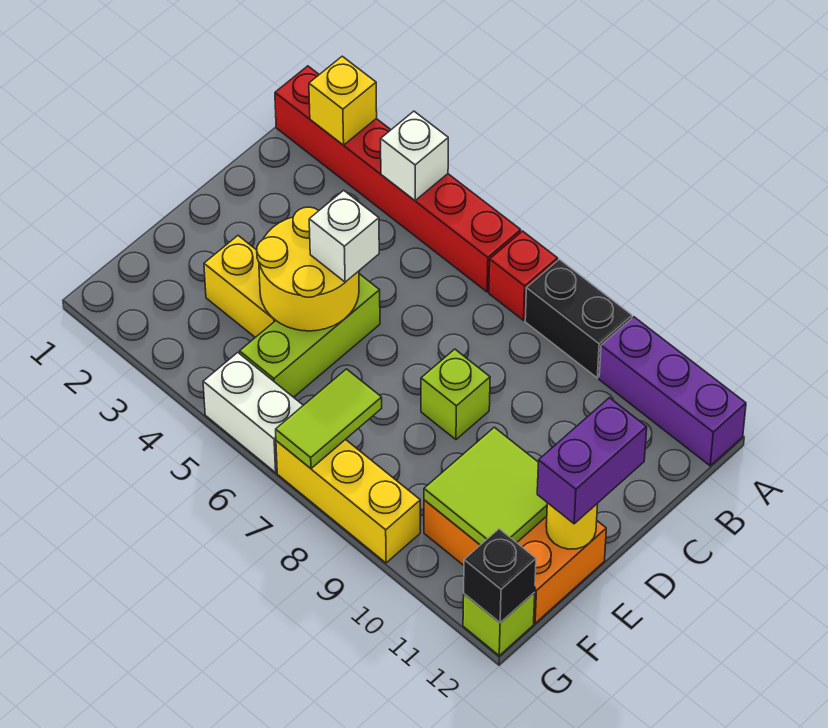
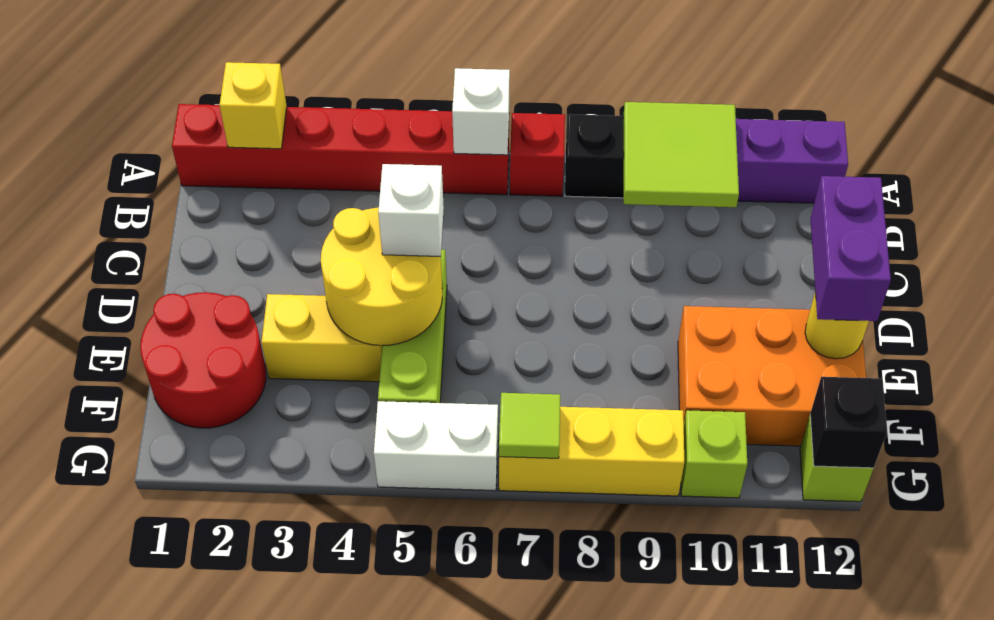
white brick A4 level 2 -> white brick A6 level 2
lime brick D8 level 1 -> lime brick G10 level 1
none -> red round brick E1:F2 level 1
lime tile E10:F11 level 2 -> lime tile A9:B10 level 2
lime tile F7:G7 level 2 -> lime tile G7 level 2

